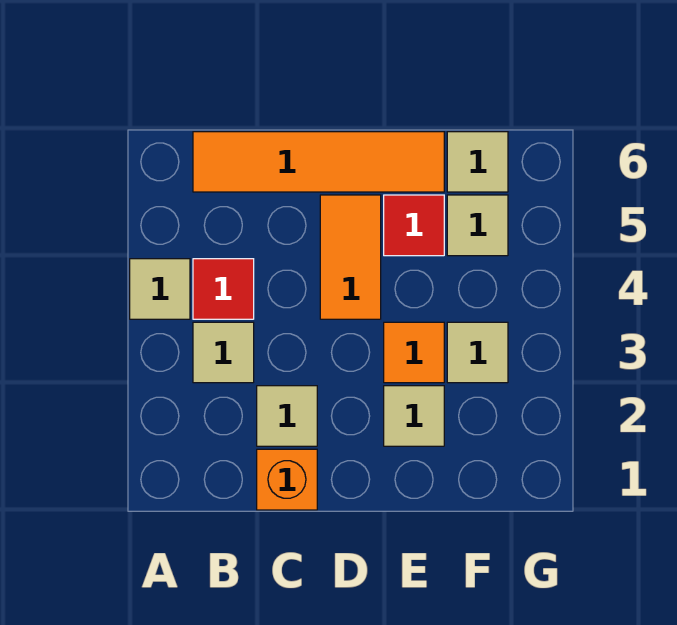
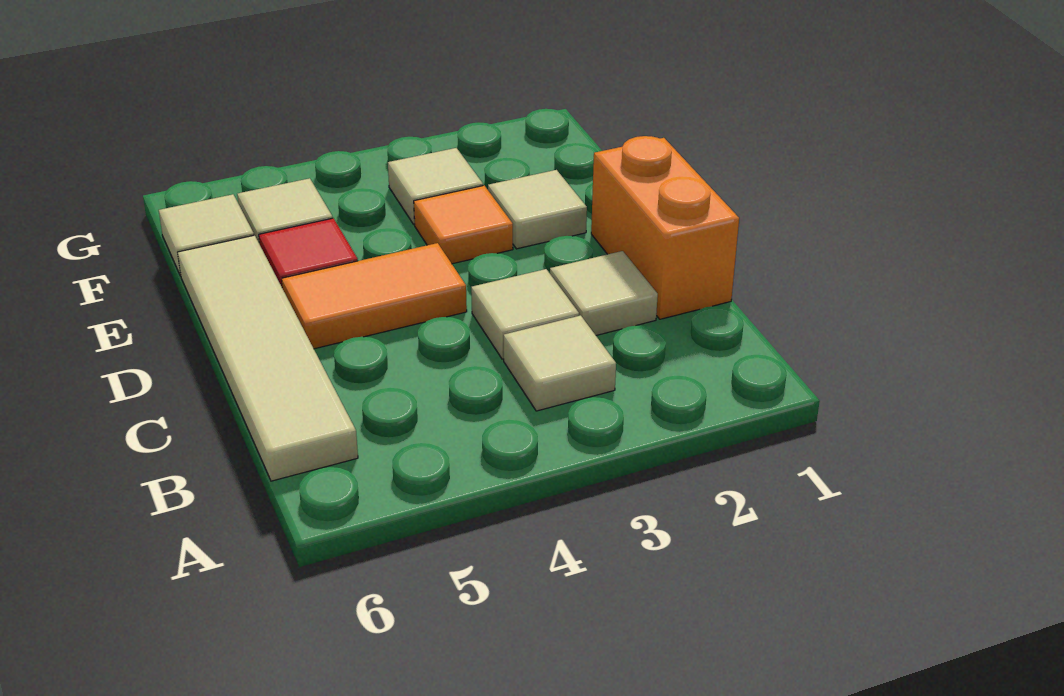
tan tile A4 level 1 -> tan tile C3 level 1
red tile B4 level 1 -> none
orange tile B6:E6 level 1 -> tan tile B6:E6 level 1
orange brick C1 level 1 -> orange brick C1:D1 level 1

